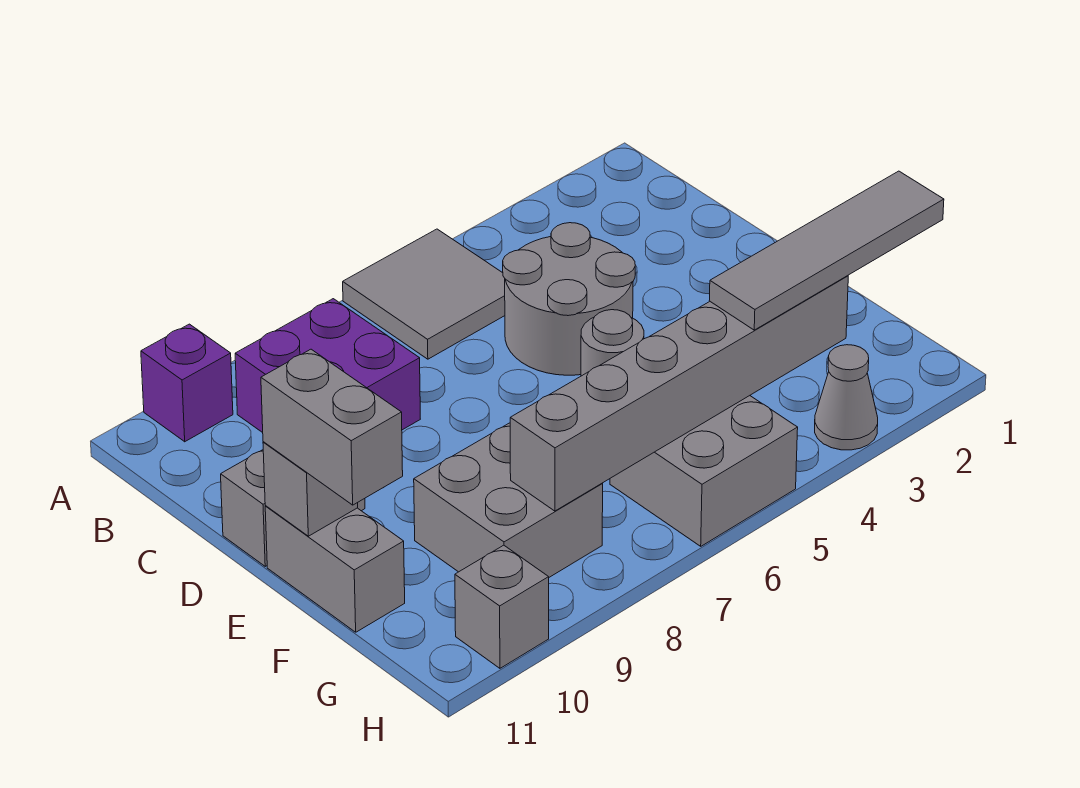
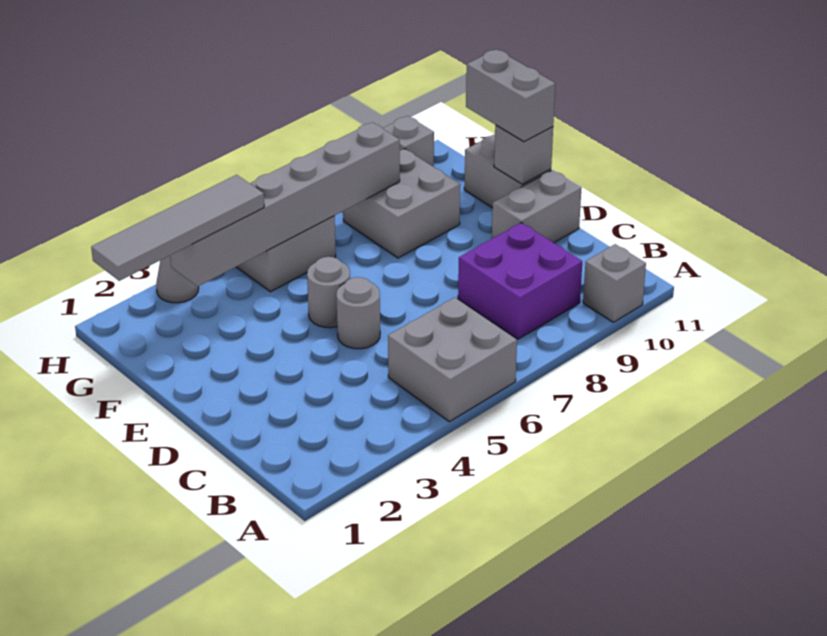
grey tile A5:B6 level 1 -> grey brick A5:B6 level 1
purple brick A10 level 1 -> grey brick A10 level 1
grey round brick C4:D5 level 1 -> grey round brick D5 level 1

